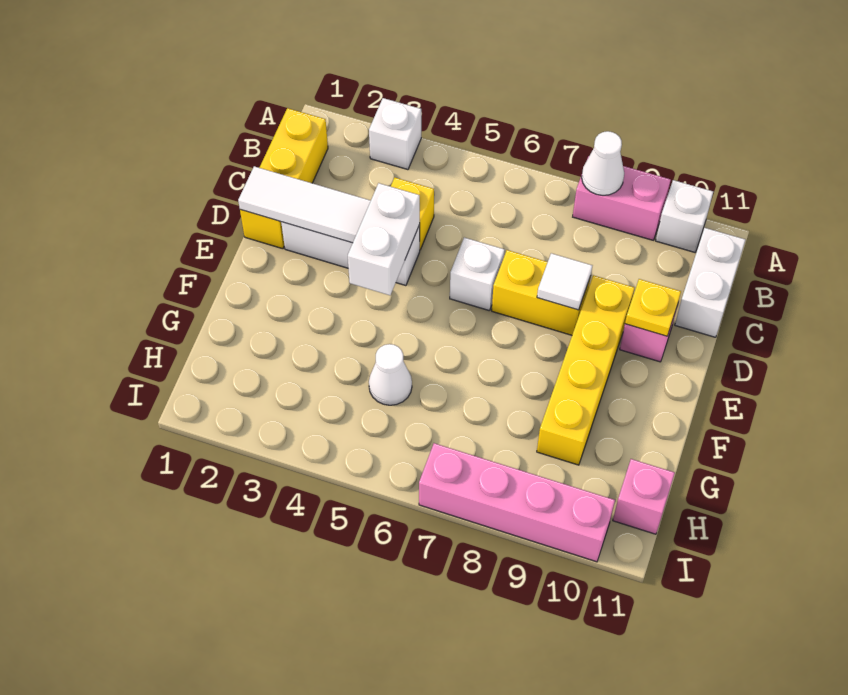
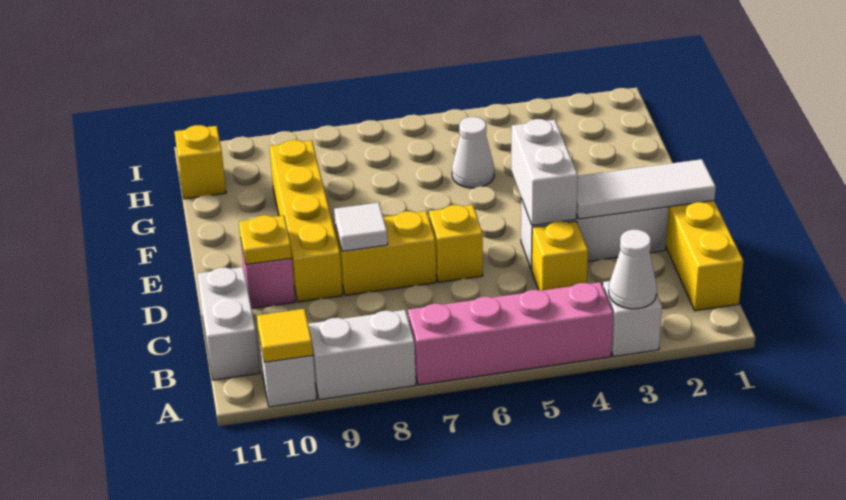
pink brick A8:A9 level 1 -> white brick A8:A9 level 1
white cone A8 level 2 -> white cone A3 level 2
none -> yellow tile A10 level 2
white brick D6 level 1 -> yellow brick D6 level 1
pink brick H11 level 1 -> yellow brick H11 level 1
pink brick I7:I10 level 1 -> pink brick A4:A7 level 1

